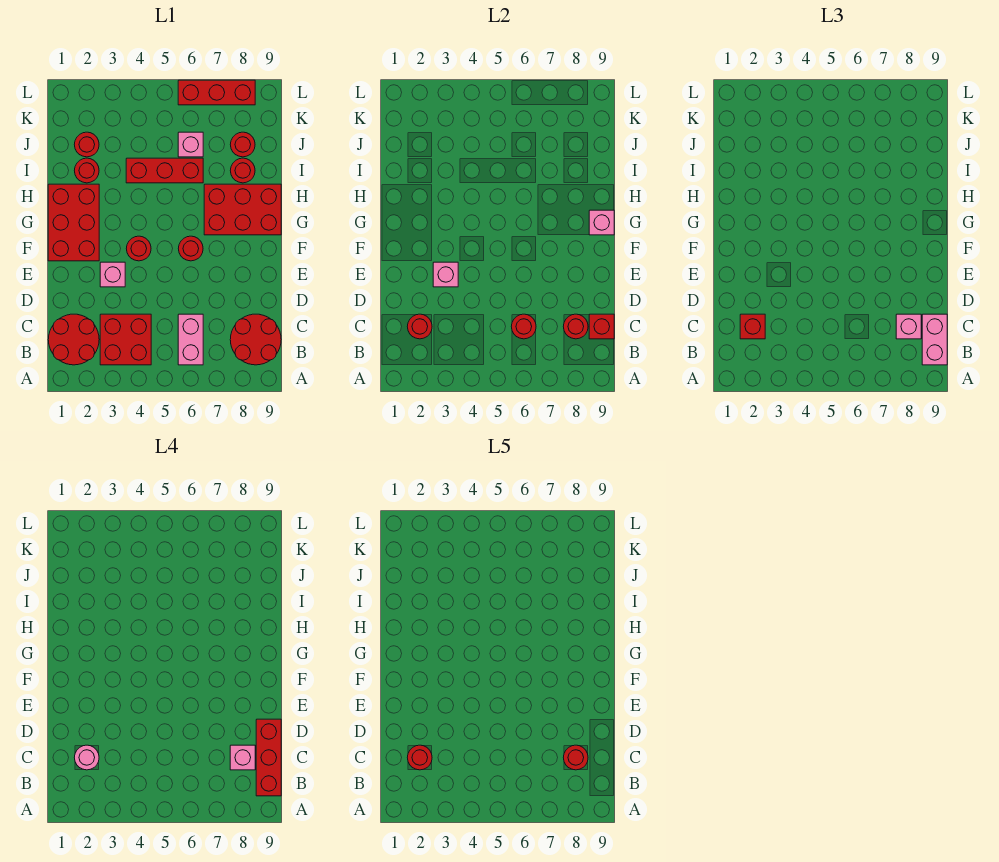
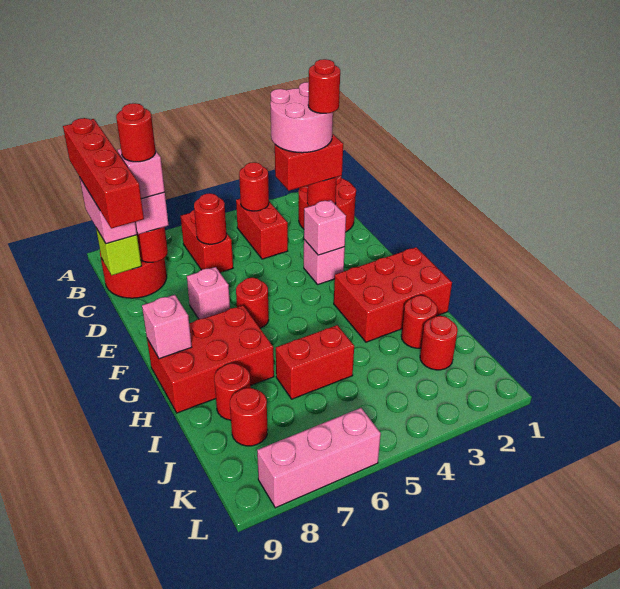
red brick B3:C4 level 1 -> red brick B4:C4 level 1
pink brick B6:C6 level 1 -> red brick B6:C6 level 1
red brick B9:D9 level 4 -> red brick A9:D9 level 4
red brick C2 level 3 -> red brick C2:C3 level 3
pink round brick C2 level 4 -> pink round brick B2:C3 level 4
red brick C9 level 2 -> lime brick C9 level 2
red brick F1:H2 level 1 -> red brick G1:H3 level 1
red round brick F4 level 1 -> red round brick B4 level 2
red brick I4:I6 level 1 -> red brick I5:I6 level 1
pink brick J6 level 1 -> pink brick E7 level 1
red brick L6:L8 level 1 -> pink brick L6:L8 level 1

